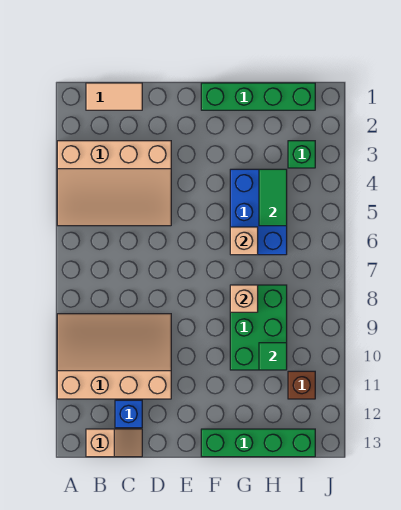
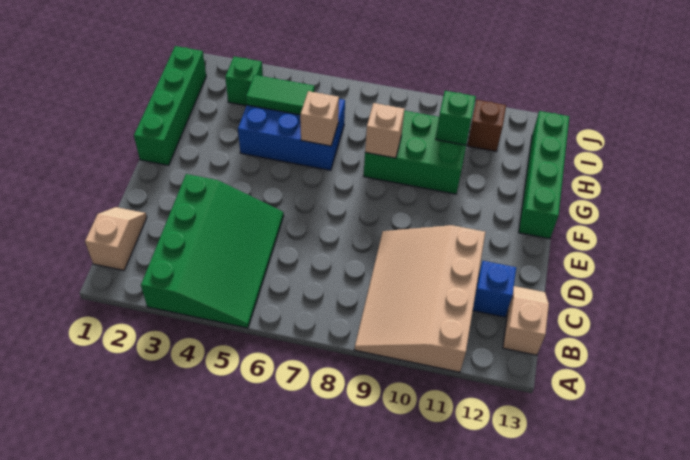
tan slope A3:D5 level 1 top 3 -> green slope A3:D5 level 1 top 3
tan tile B1:C1 level 1 -> tan slope B1:C1 level 1 top B
green tile H10 level 2 -> green brick H10 level 2

